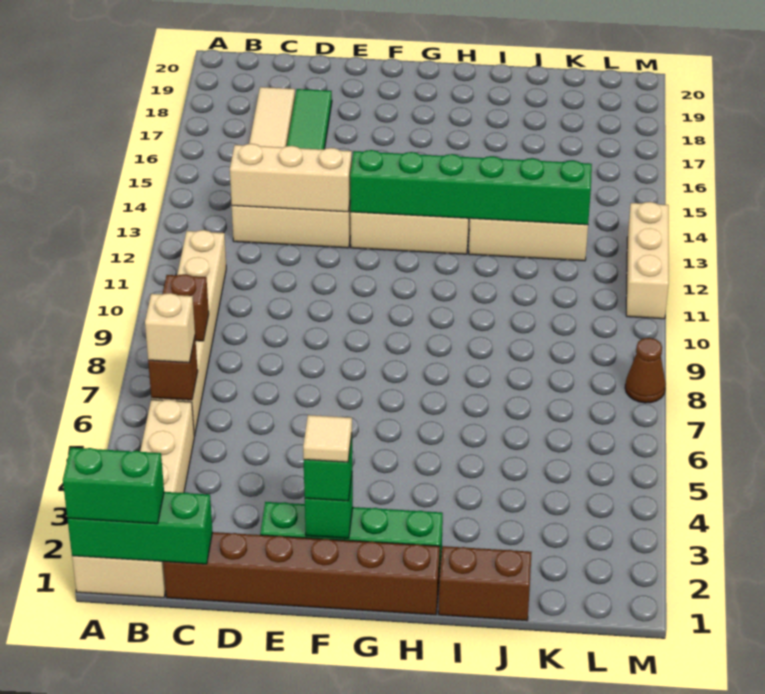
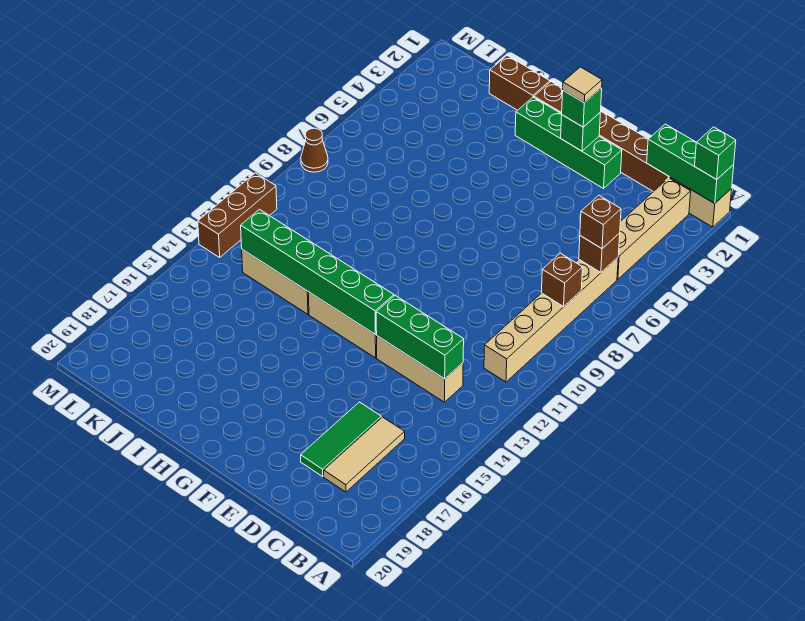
green brick A1:B1 level 3 -> green brick A1 level 3
tan brick B6 level 3 -> brown brick B6 level 3
tan brick C13:E13 level 2 -> green brick C13:E13 level 2
tan brick M11:M13 level 1 -> brown brick M11:M13 level 1

